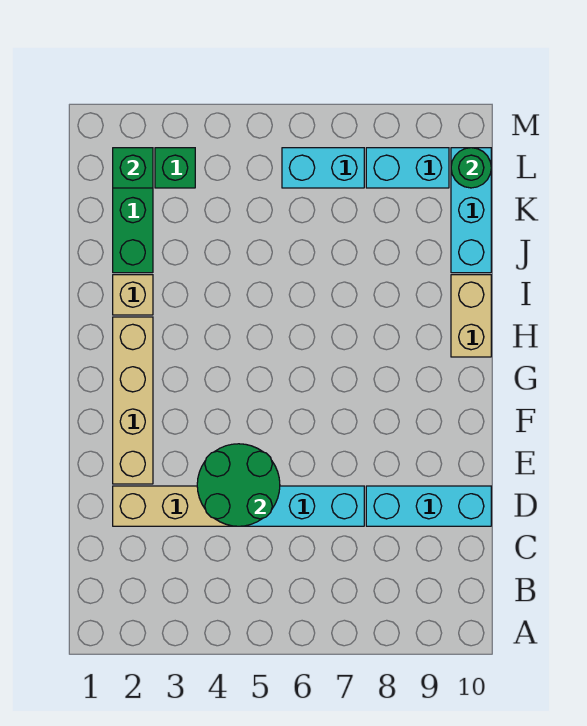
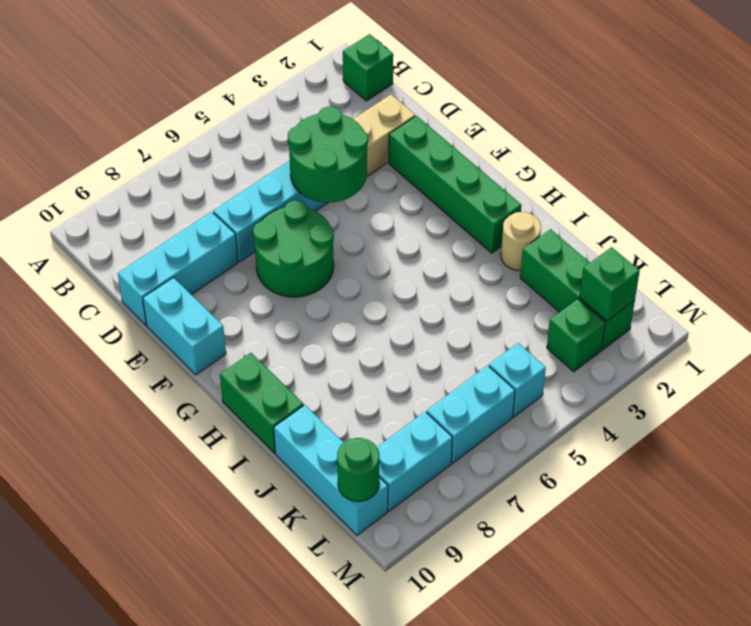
none -> green brick B1 level 1
tan brick E2:H2 level 1 -> green brick E2:H2 level 1
none -> green round brick E6:F7 level 1
none -> cyan brick E10:F10 level 1
tan brick H10:I10 level 1 -> green brick H10:I10 level 1
tan brick I2 level 1 -> tan round brick I2 level 1
none -> cyan brick L5 level 1

